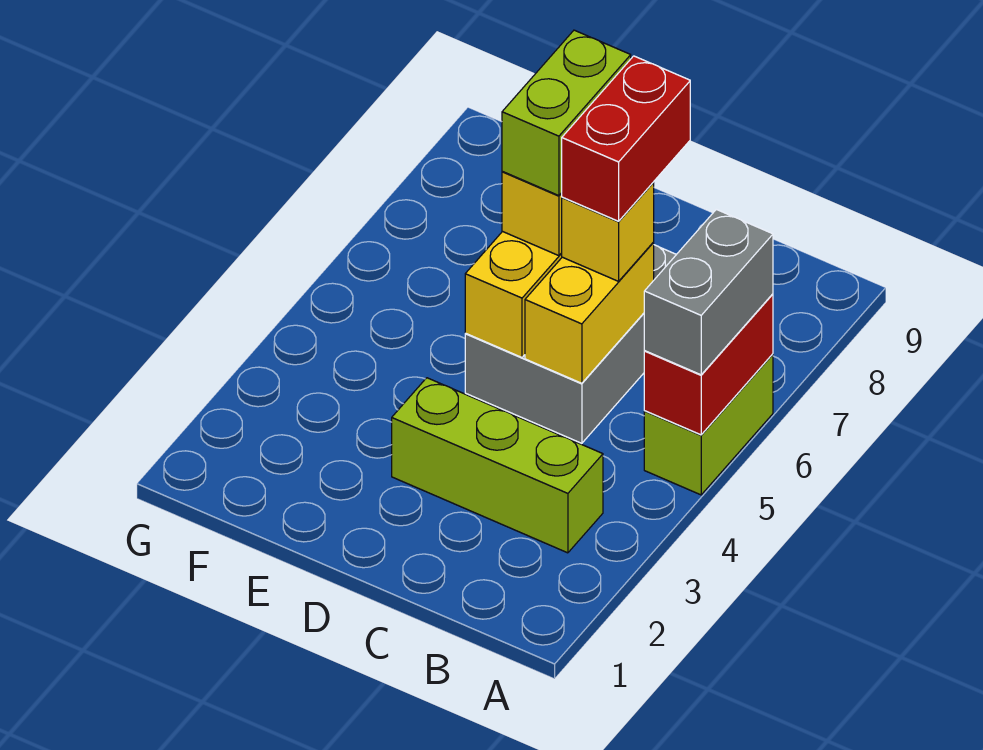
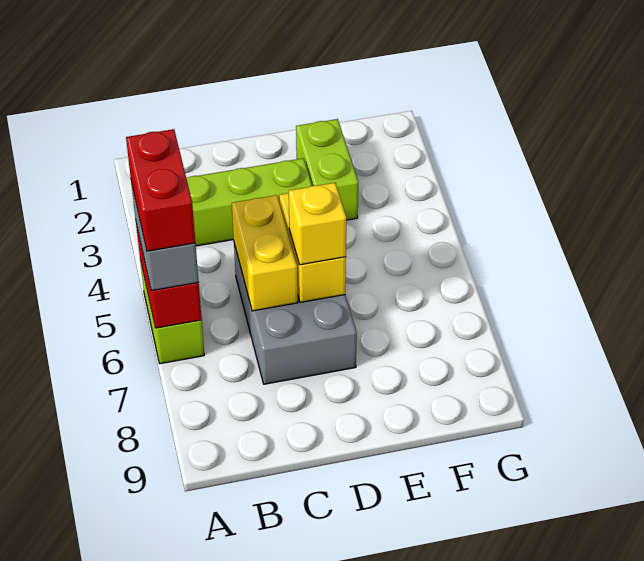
yellow brick C6 level 3 -> none
red brick C6:C7 level 4 -> red brick A5:A6 level 4
lime brick D6:D7 level 4 -> lime brick E2:E3 level 1

